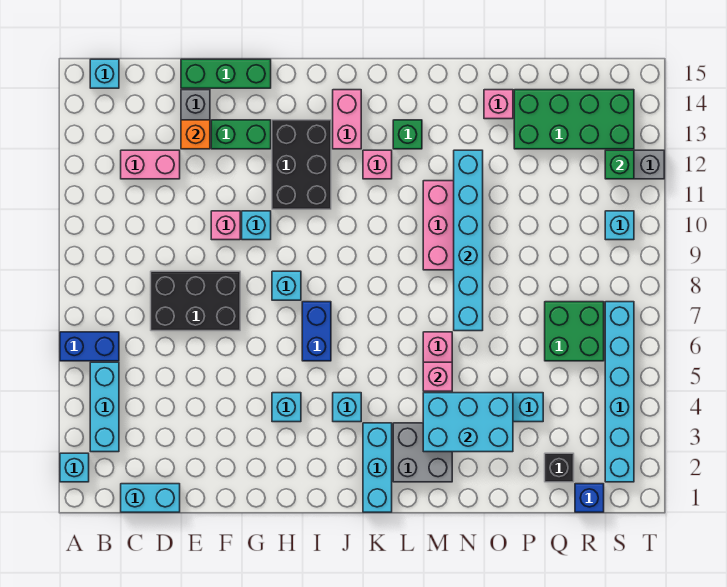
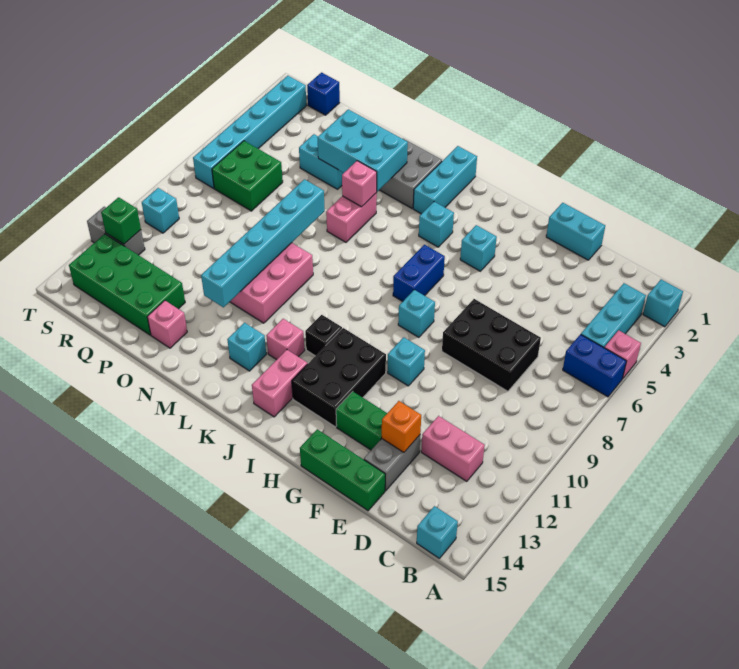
cyan brick C1:D1 level 1 -> cyan brick E1:F1 level 1
pink brick F10 level 1 -> pink brick A5 level 1
green brick L13 level 1 -> cyan brick L13 level 1
black brick Q2 level 1 -> black brick J11 level 1

